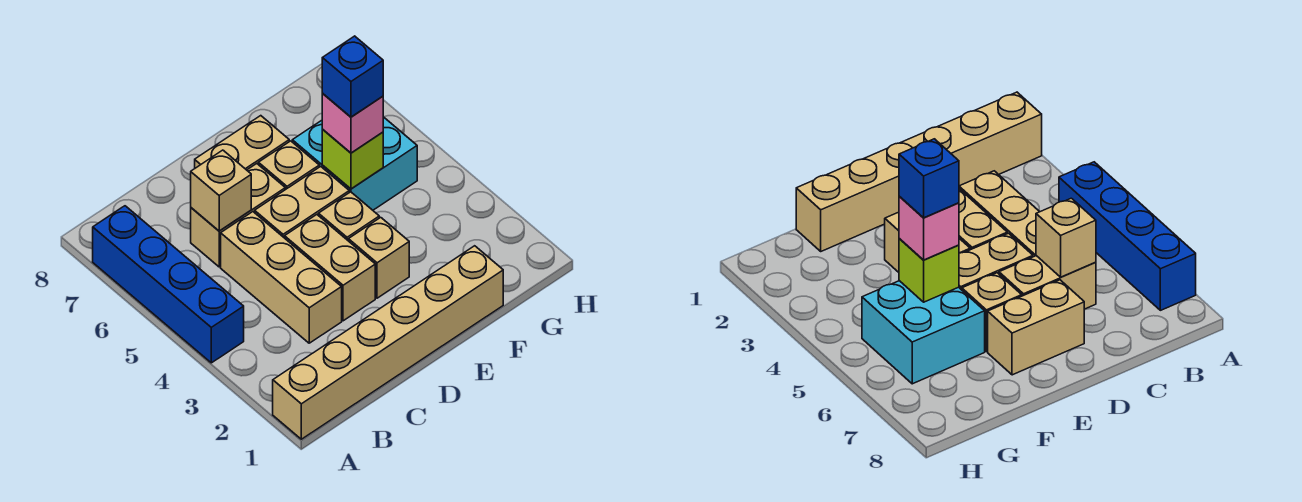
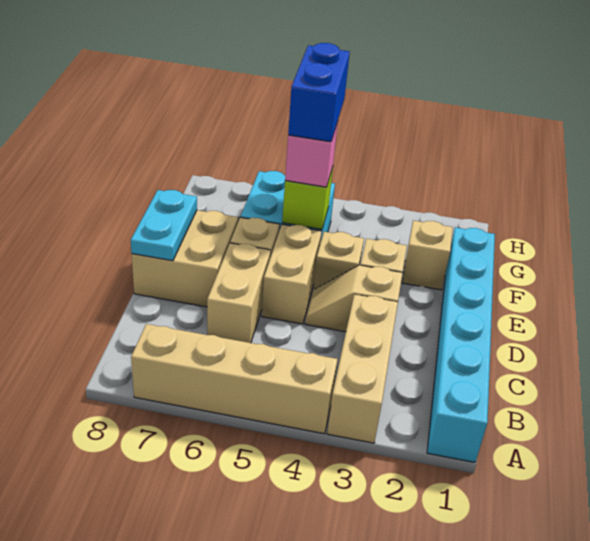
tan brick A1:F1 level 1 -> cyan brick A1:F1 level 1
blue brick A4:A7 level 1 -> tan brick A4:A7 level 1
tan brick C3:C5 level 1 -> tan brick A3:C3 level 1
tan brick C6 level 2 -> tan brick F2 level 1
tan brick D3:D4 level 1 -> tan slope D3:D4 level 1 top 3
tan brick D7:E7 level 1 -> tan brick D7:E8 level 1
none -> cyan plate D8:E8 level 2
blue brick F5 level 4 -> blue brick F5:G5 level 4

